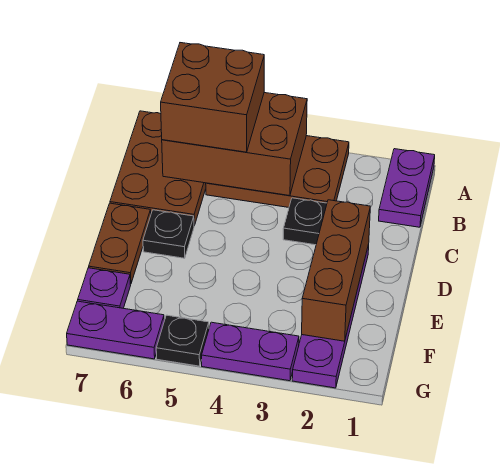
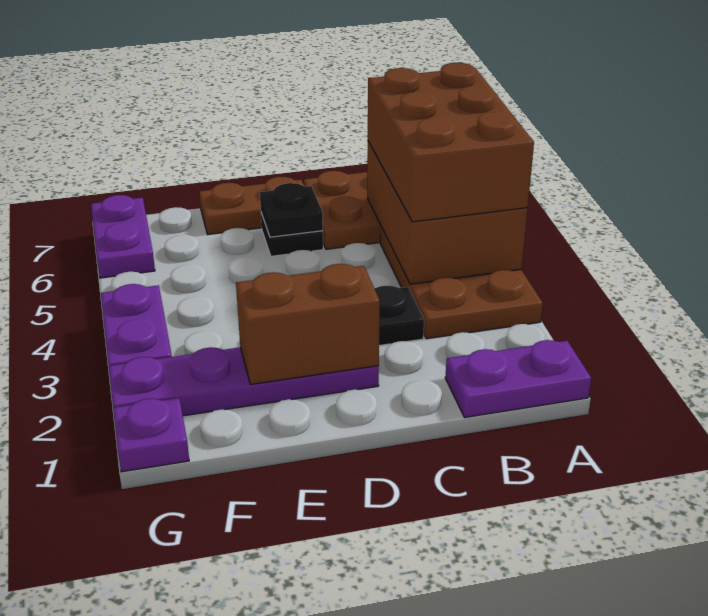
brown brick A5:B6 level 3 -> brown brick A4:B6 level 3
brown brick D2:F2 level 2 -> brown brick D2:E2 level 2
purple plate F7 level 1 -> purple plate G1 level 1
black plate G5 level 1 -> black plate D6 level 2

